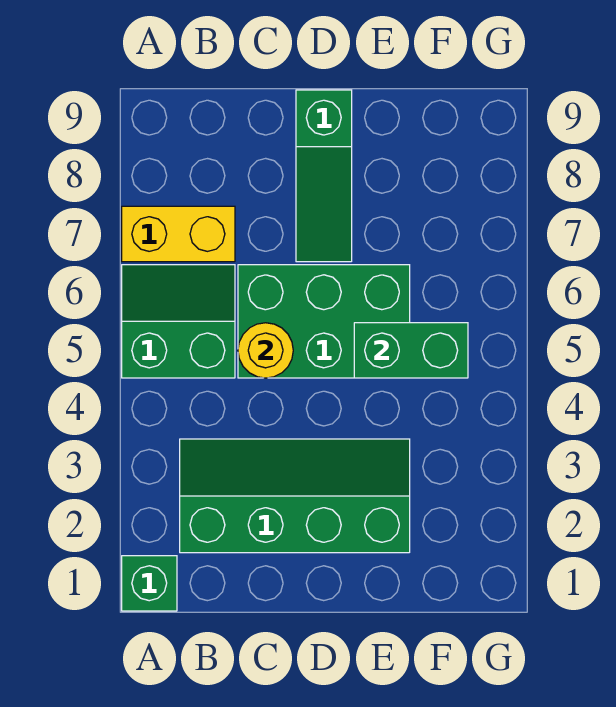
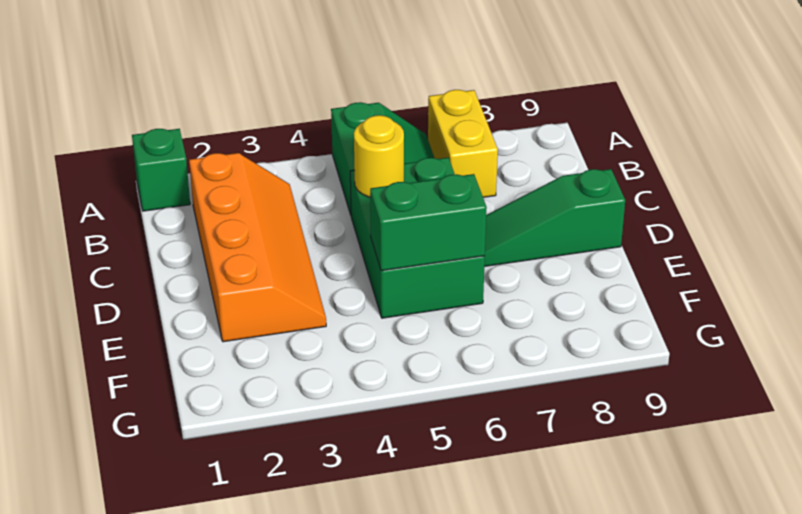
green slope B2:E3 level 1 top 2 -> orange slope B2:E3 level 1 top 2
green brick E5:F5 level 2 -> green brick E5:E6 level 2

